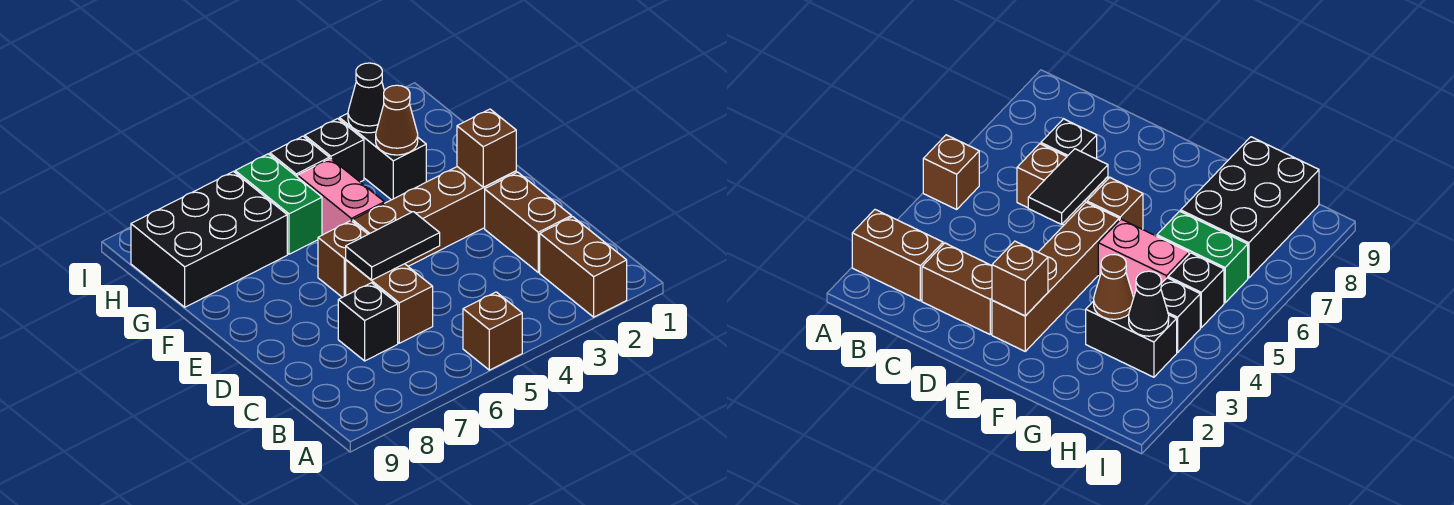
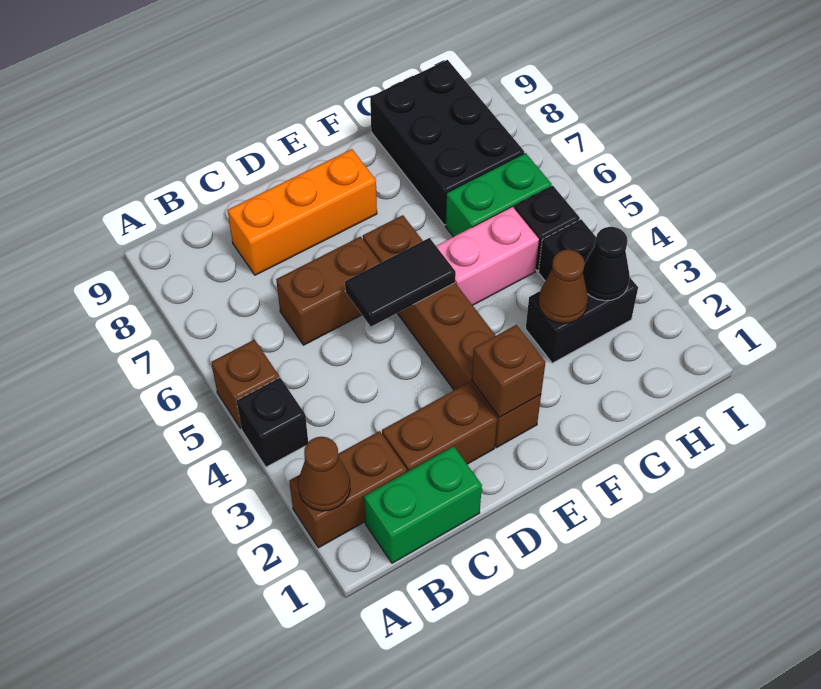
none -> brown cone A2 level 2
none -> green brick B1:C1 level 1
black brick C7 level 1 -> black brick A4 level 1
none -> orange brick C8:E8 level 1
black tile D5:D6 level 2 -> black tile D5:E5 level 2

